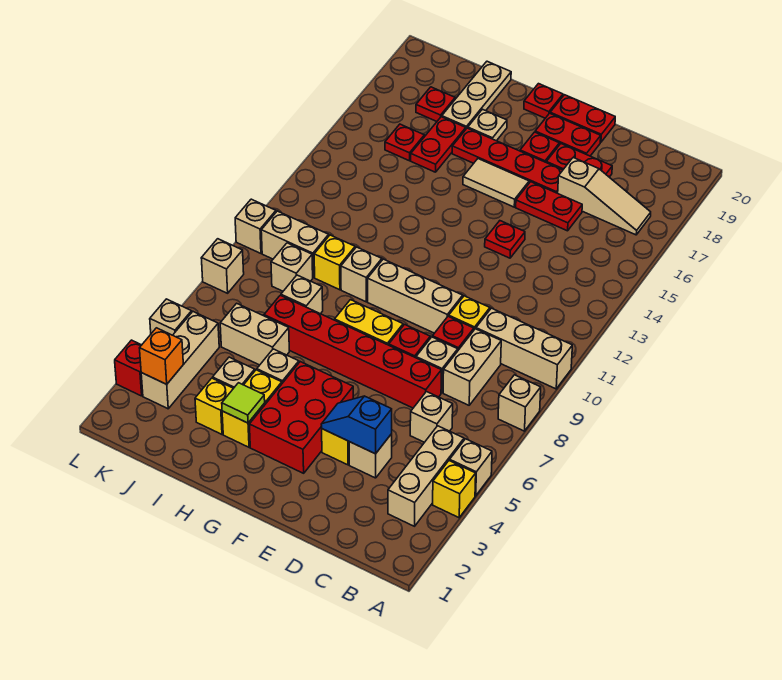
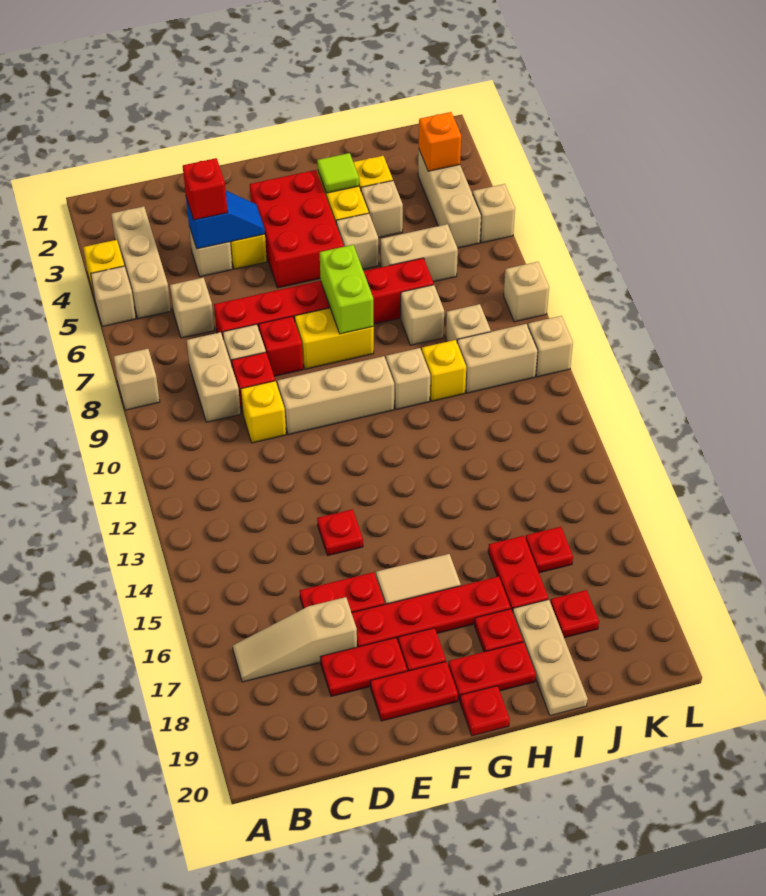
tan brick A10:C10 level 1 -> none
red plate E20:F20 level 1 -> red plate G19:H19 level 1
none -> lime brick G7:G8 level 2
tan plate H18 level 1 -> red plate H18 level 1
red brick L3 level 1 -> red brick D4 level 3

